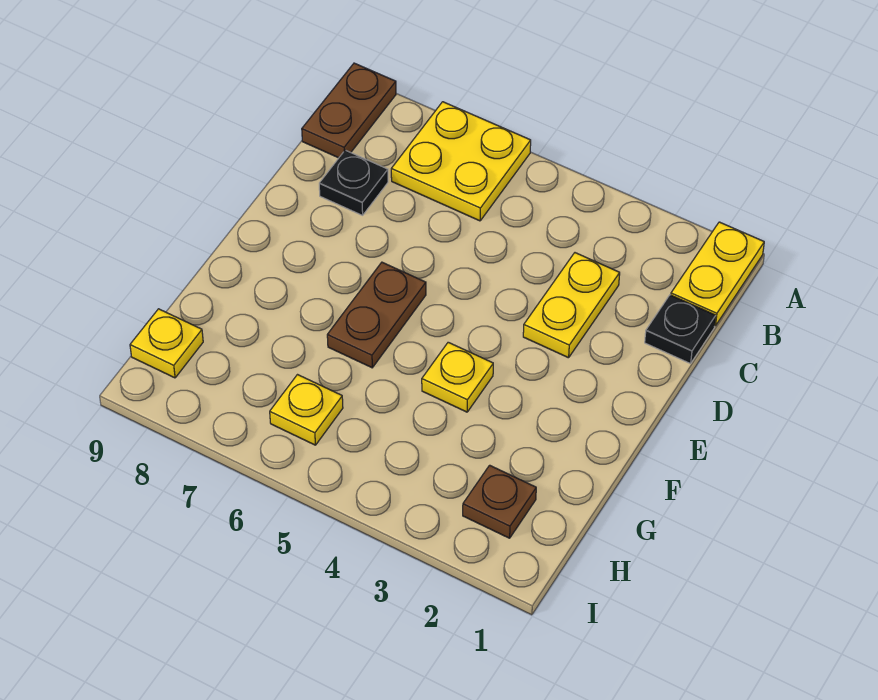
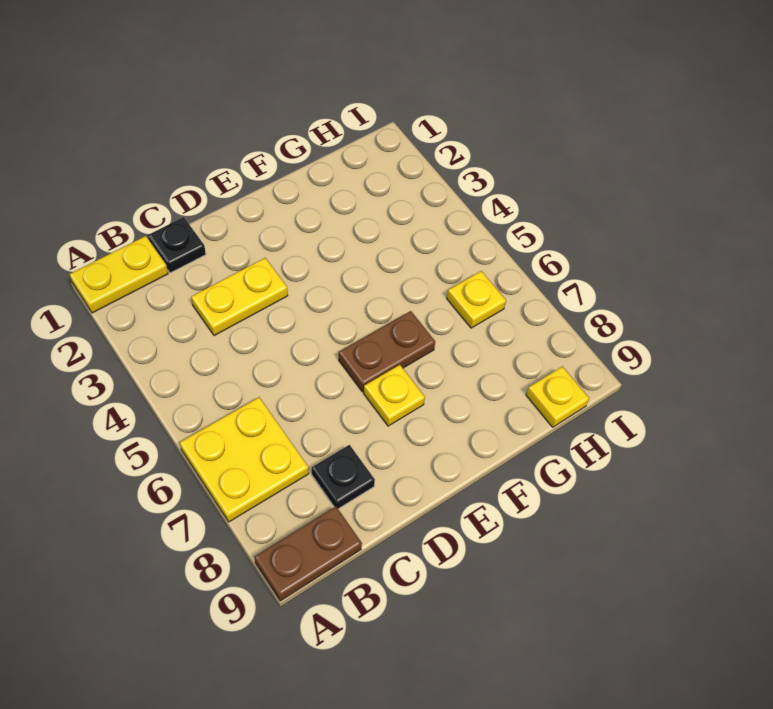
yellow plate F4 level 1 -> yellow plate E7 level 1
brown plate H2 level 1 -> none

